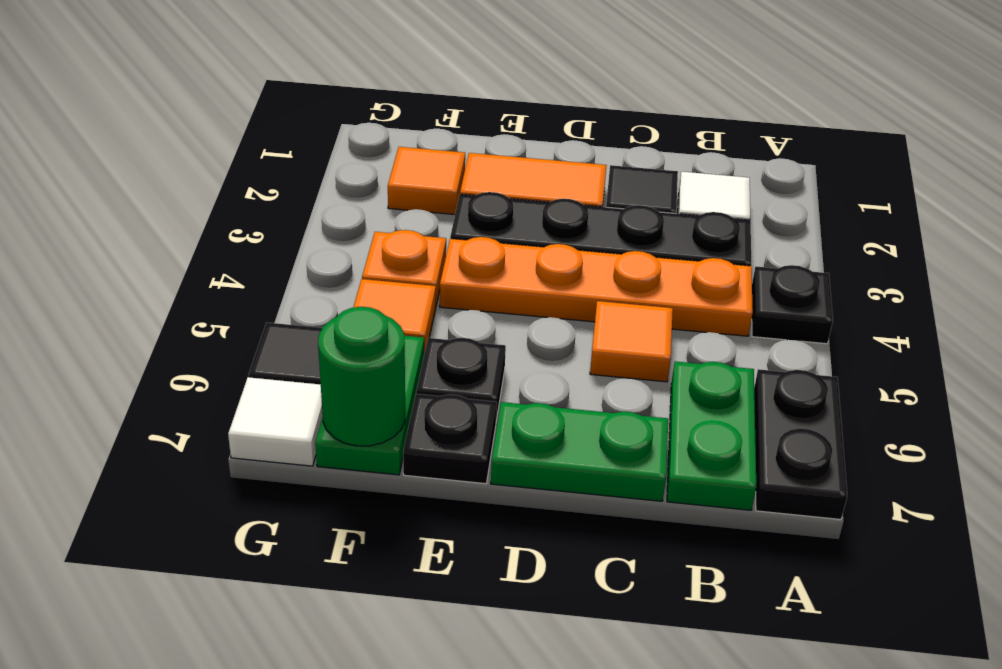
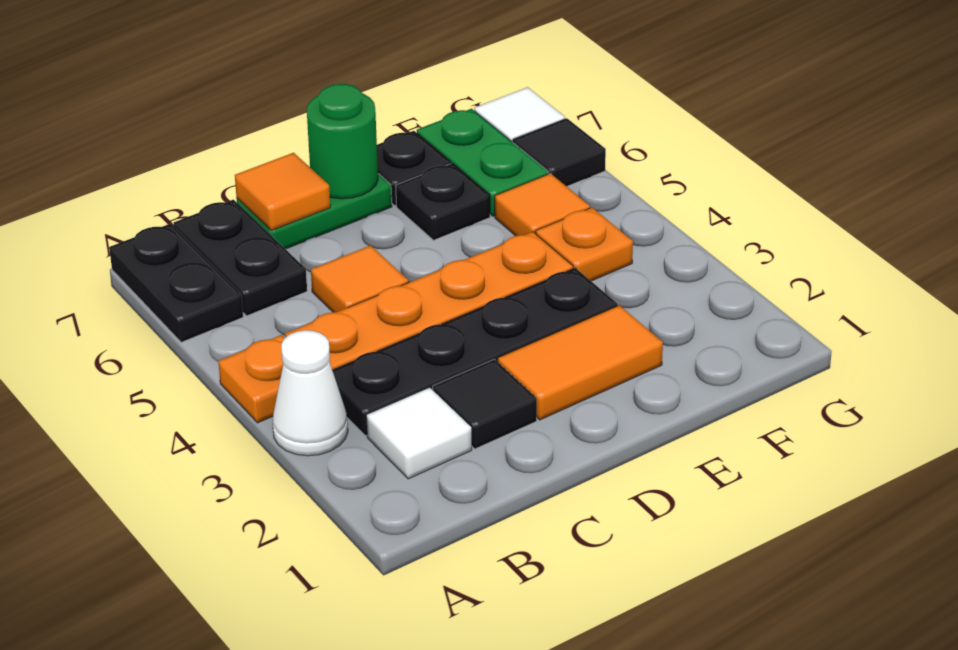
none -> white cone A3 level 1
black plate A4 level 1 -> orange plate A4 level 1
green plate B6:B7 level 1 -> black plate B6:B7 level 1
orange tile F2 level 1 -> orange tile C7 level 2
green round brick F7 level 2 -> green round brick D7 level 2

